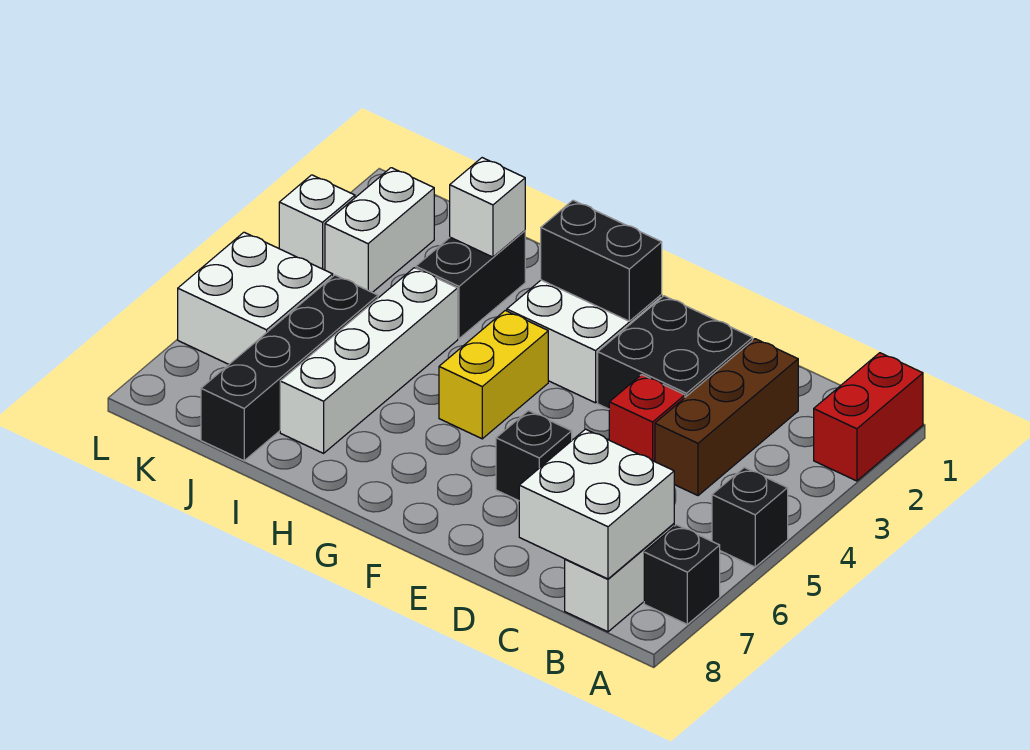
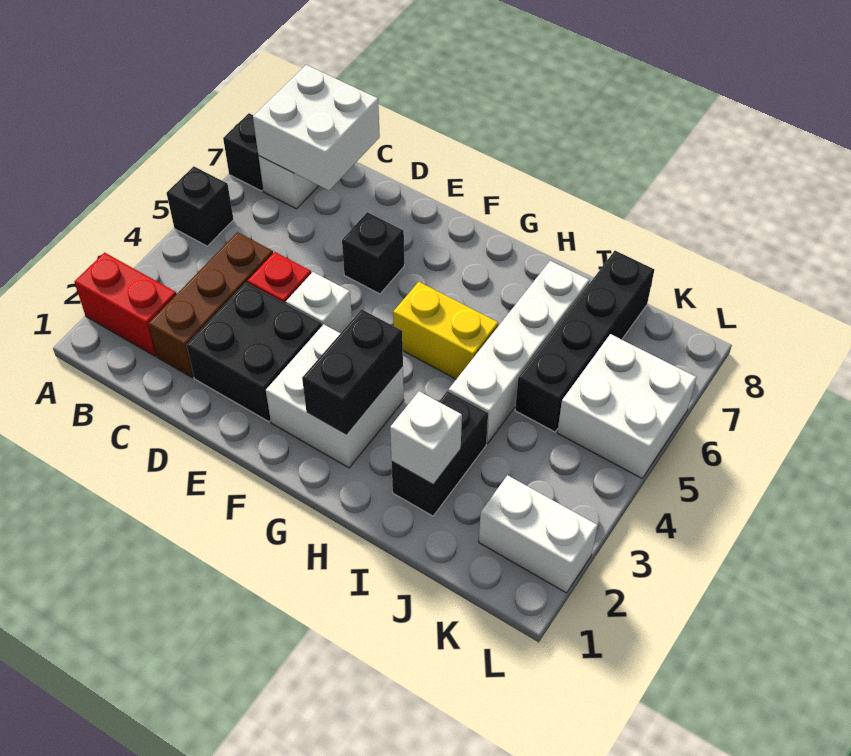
red brick A1:A2 level 1 -> red brick A2:B2 level 1
black brick F2:G2 level 2 -> black brick G2:G3 level 2
yellow brick G4:G5 level 1 -> yellow brick G5:H5 level 1
white brick K2:K3 level 1 -> white brick K2:L2 level 1
white brick L3 level 1 -> white brick E4 level 1

